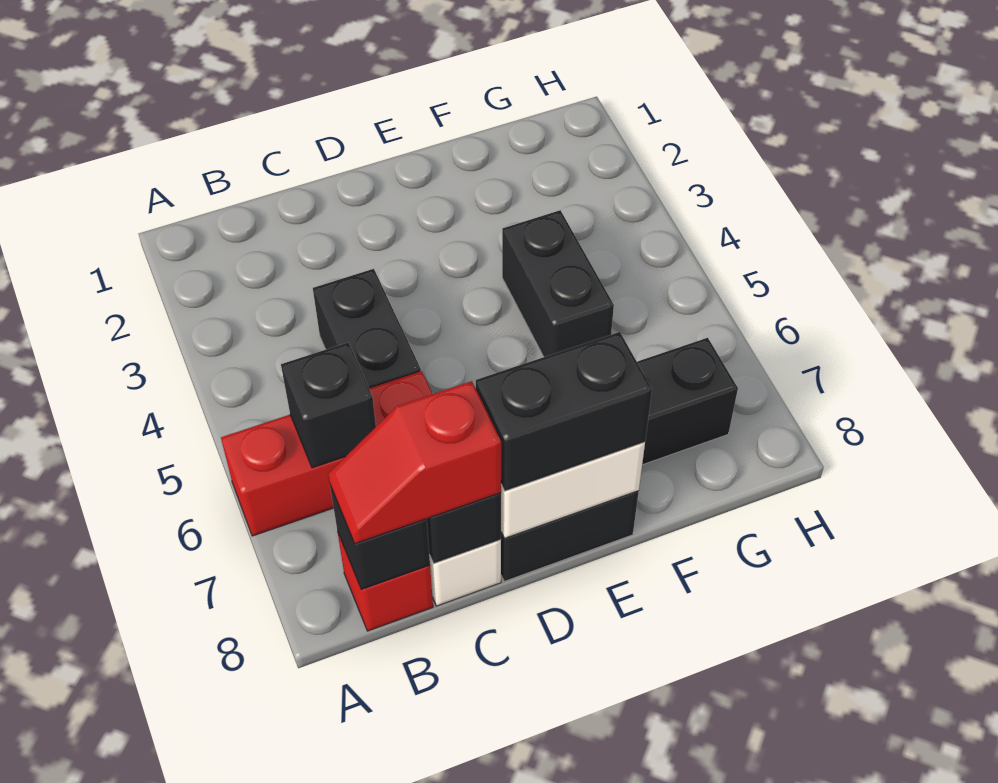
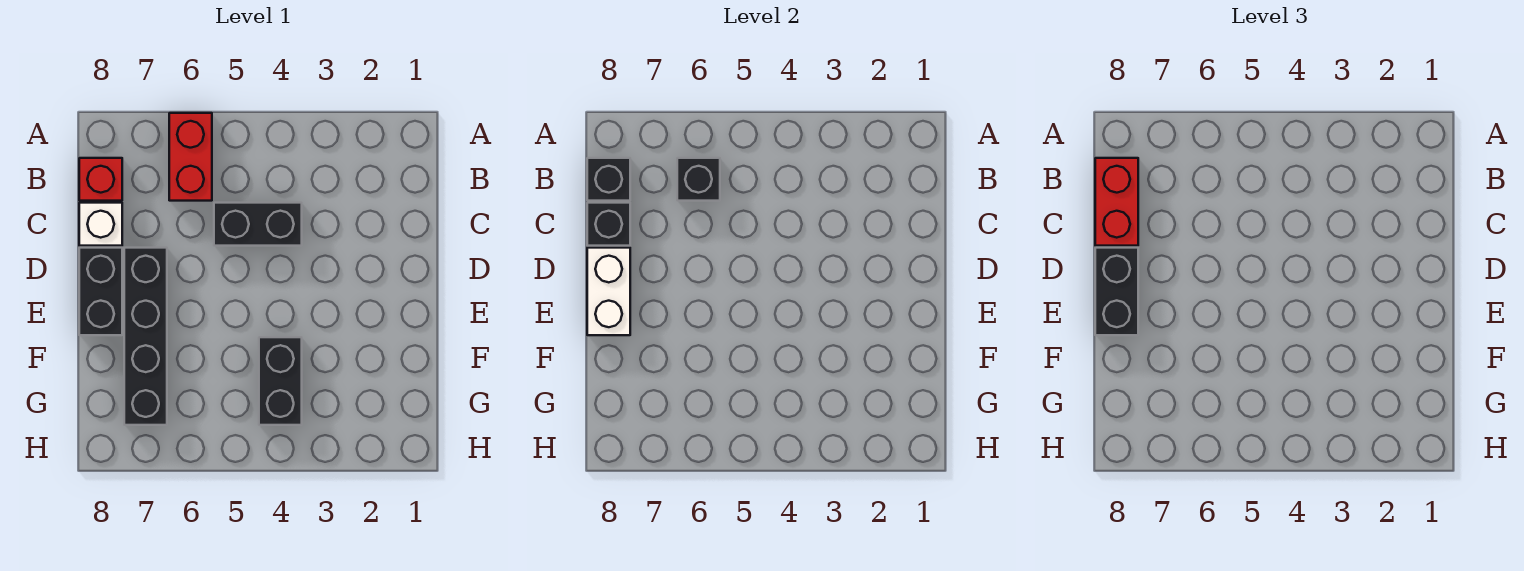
red brick A6:C6 level 1 -> red brick A6:B6 level 1
red slope B8:C8 level 3 top C -> red brick B8:C8 level 3
black brick F4:F5 level 1 -> black brick F4:G4 level 1

